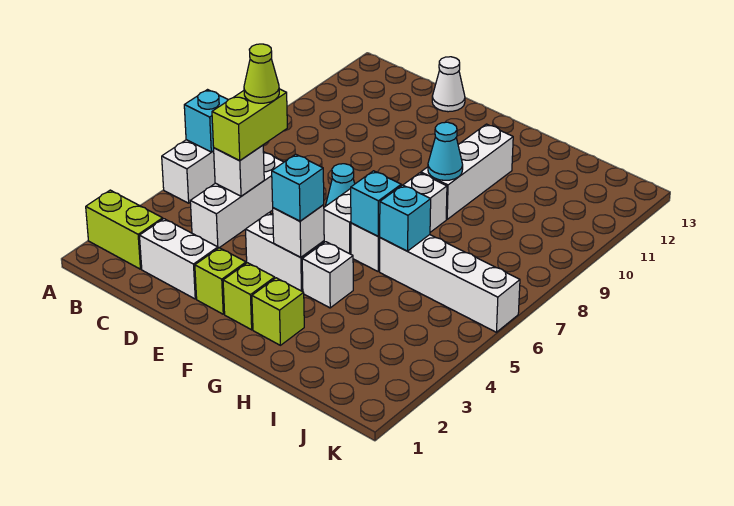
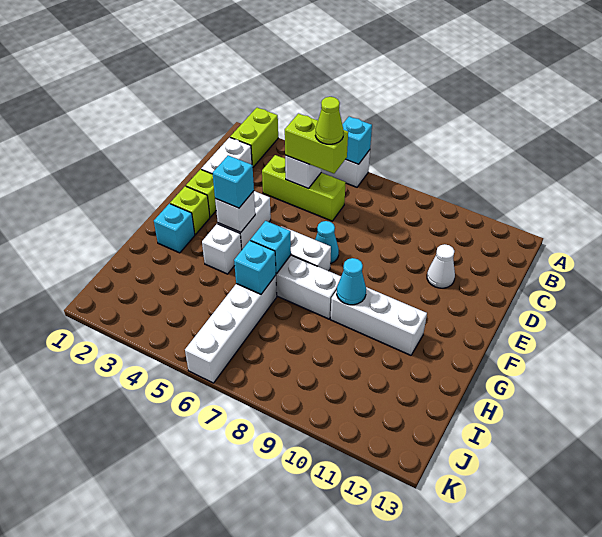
white brick C4:C6 level 1 -> lime brick C4:C6 level 1
white cone D13 level 1 -> white cone D11 level 1
lime brick G2 level 1 -> cyan brick G2 level 1

